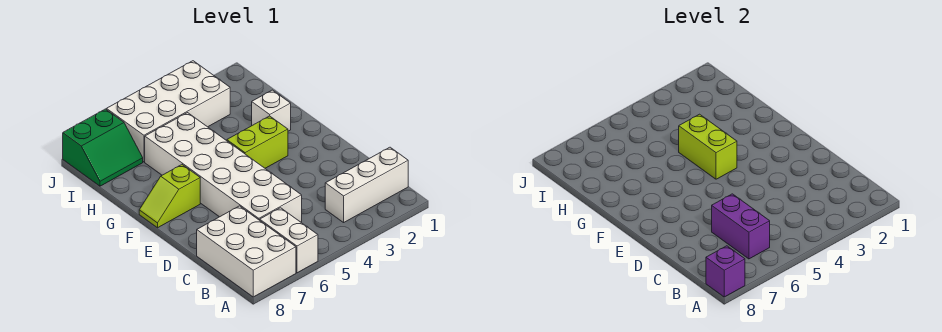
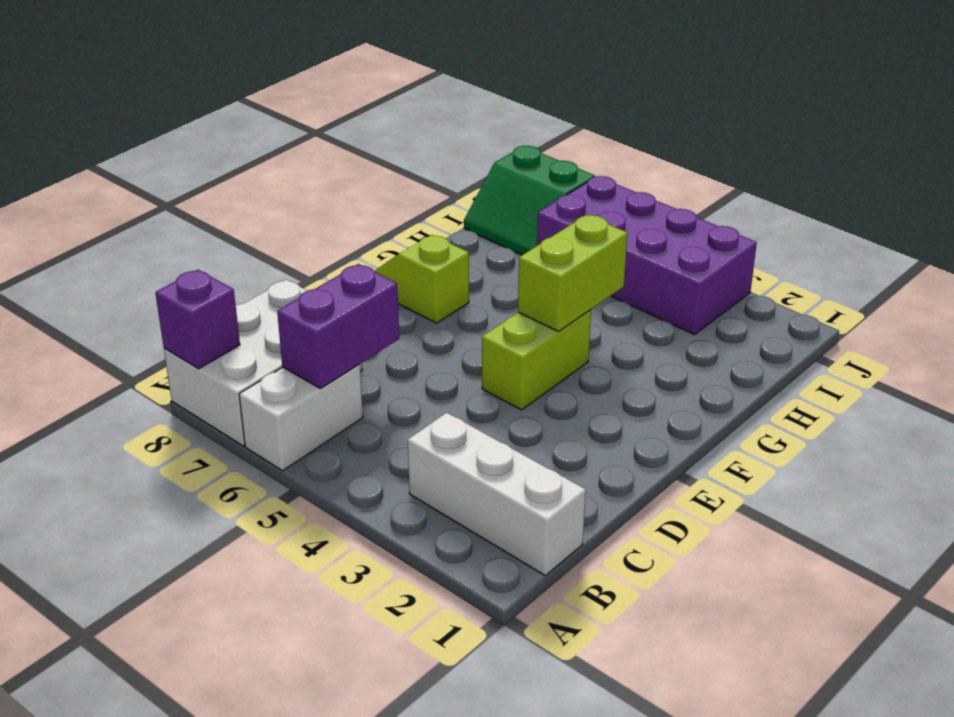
white brick C5:H6 level 1 -> none
lime brick F3:F4 level 1 -> lime brick E4:F4 level 1
white brick G2 level 1 -> none
white brick I3:J6 level 1 -> purple brick I3:J6 level 1

